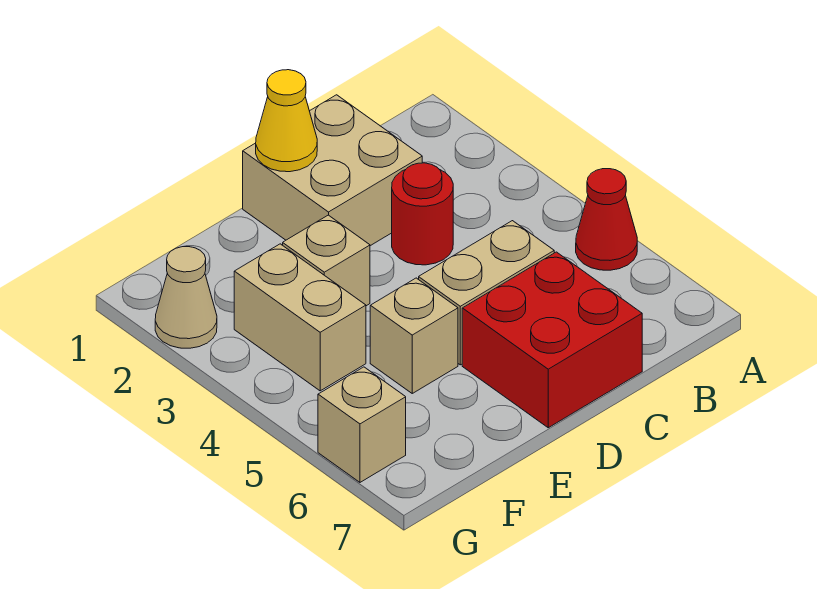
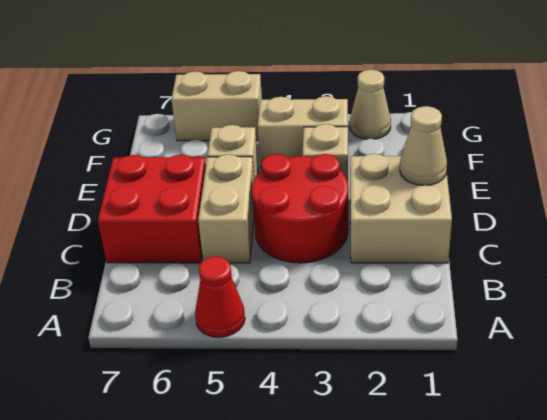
red round brick C3 level 1 -> red round brick C3:D4 level 1
yellow cone D1 level 2 -> tan cone D1 level 2
tan brick G6 level 1 -> tan brick G5:G6 level 1

